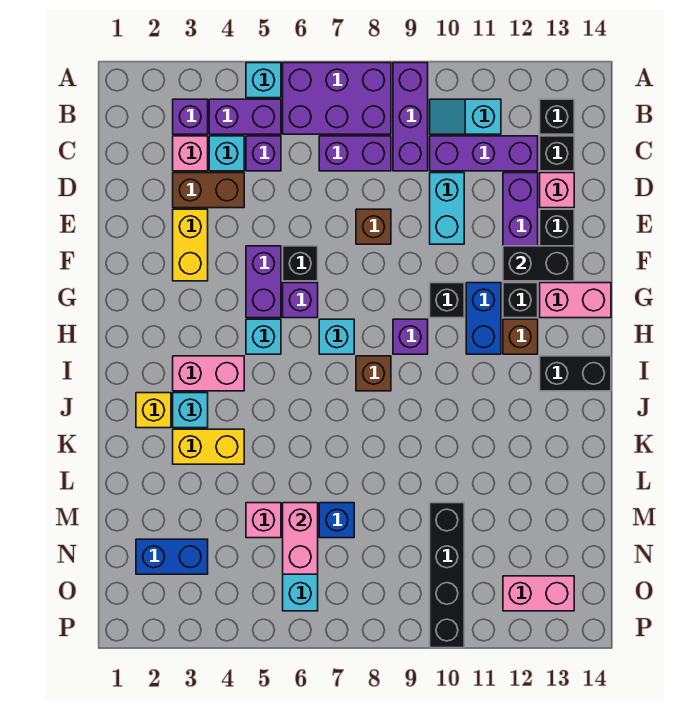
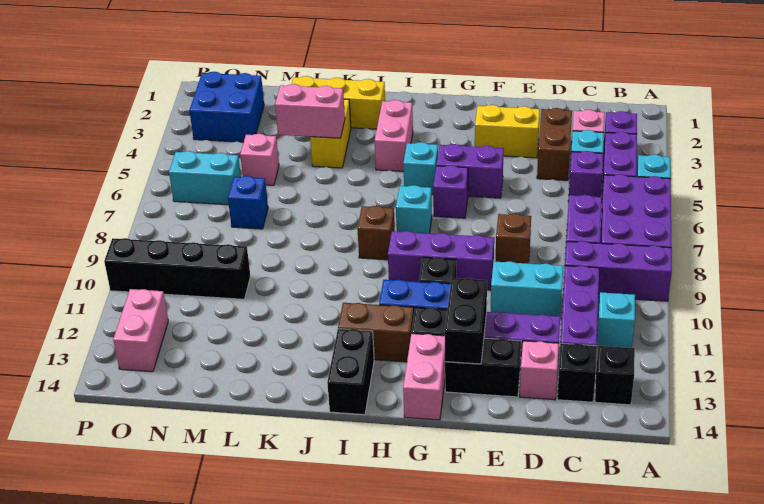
black brick F6 level 1 -> none
purple brick H9 level 1 -> purple brick F9:H9 level 1
brown brick H12 level 1 -> brown brick H12:I12 level 1
yellow brick J2 level 1 -> yellow brick J2:L2 level 1
cyan brick J3 level 1 -> none
pink brick M6:N6 level 2 -> pink brick K4:L4 level 2
blue brick N2:N3 level 1 -> blue brick N2:O3 level 1

